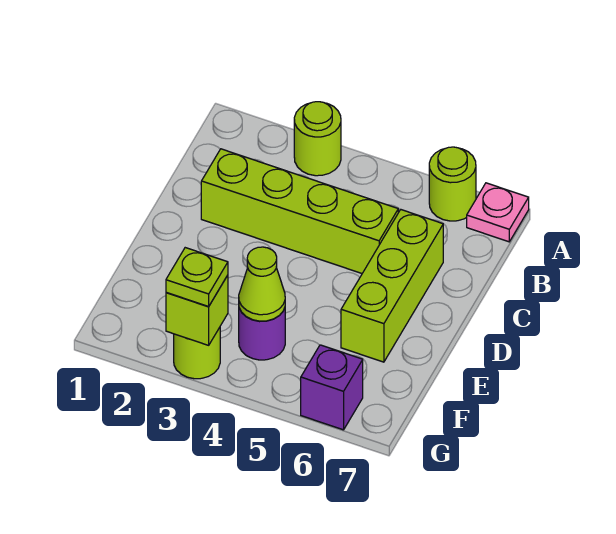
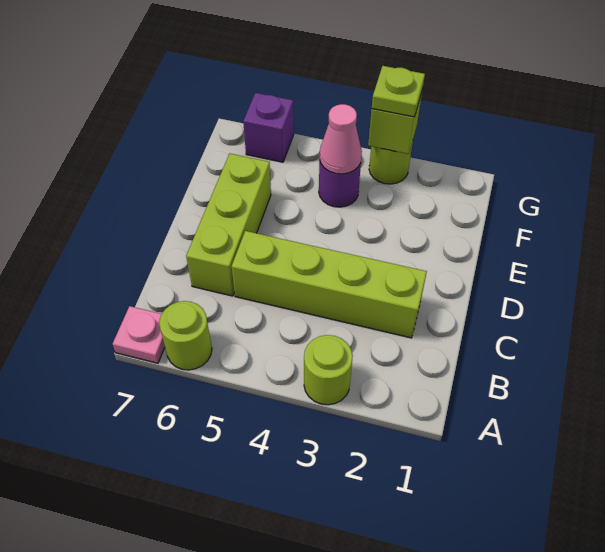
lime cone F4 level 2 -> pink cone F4 level 2

